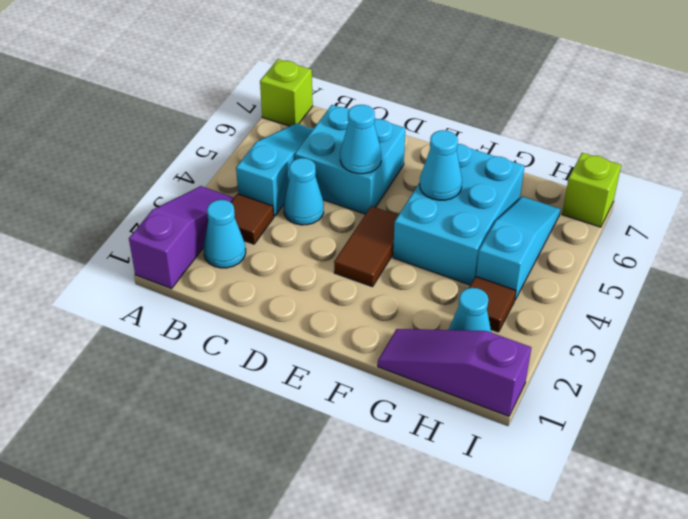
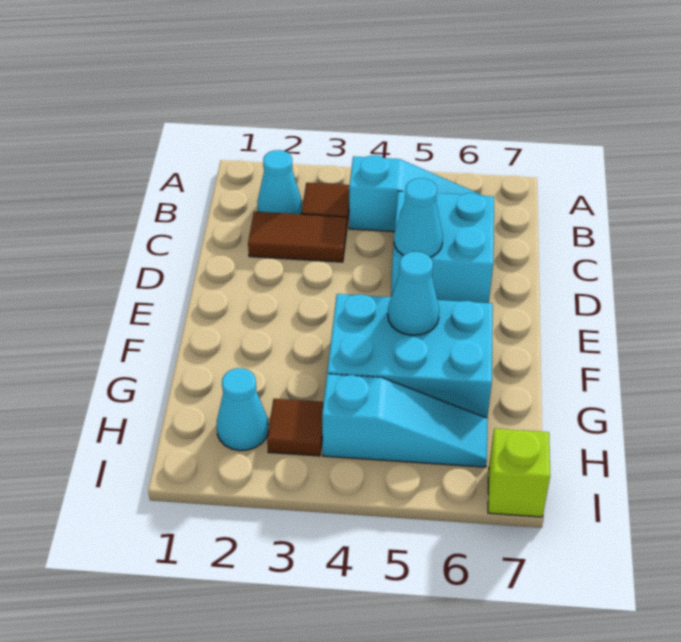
purple slope A1:A3 level 1 top 1 -> none
lime brick A7 level 1 -> none
cyan cone C4 level 1 -> none
brown tile E3:E4 level 1 -> brown tile C2:C3 level 1
purple slope G1:I1 level 1 top I -> none

